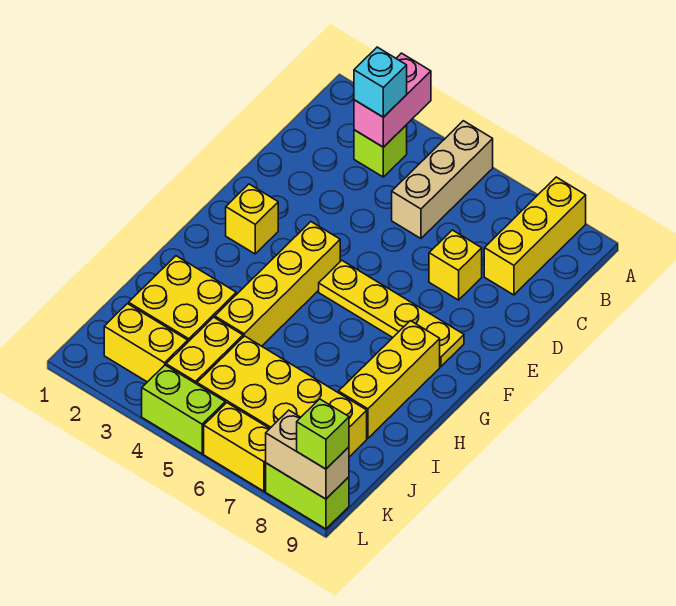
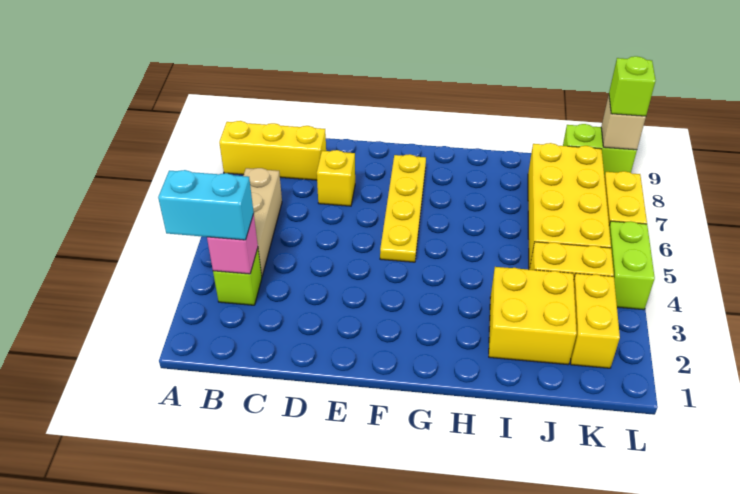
pink brick A3:B3 level 2 -> pink brick B3 level 2
tan brick A5:C5 level 1 -> tan brick B4:B6 level 1
cyan brick B3 level 3 -> cyan brick A3:B3 level 3
yellow brick F2 level 1 -> none
yellow brick F4:I4 level 1 -> none
yellow brick G8:I8 level 1 -> none
lime brick L8:L9 level 1 -> lime brick K9:L9 level 1
tan brick L8:L9 level 2 -> tan brick L9 level 2

